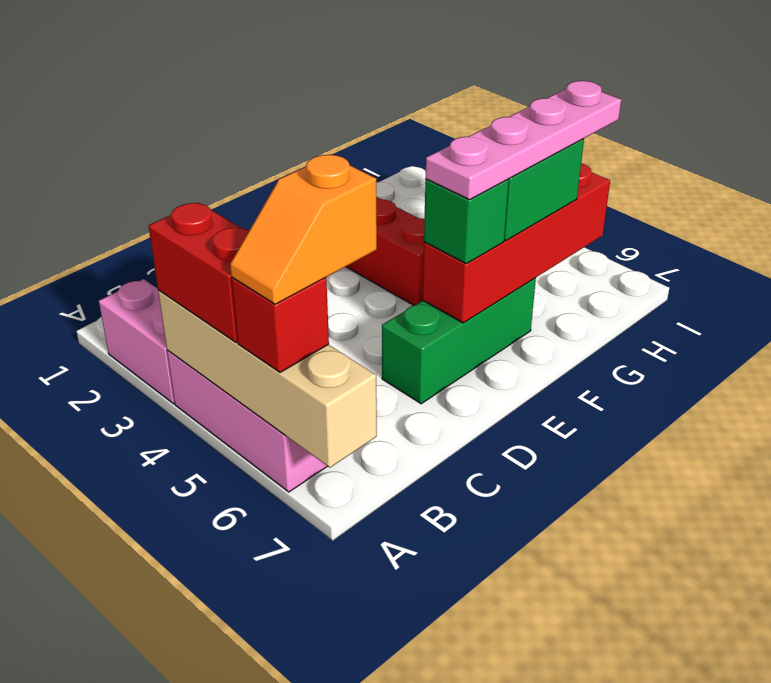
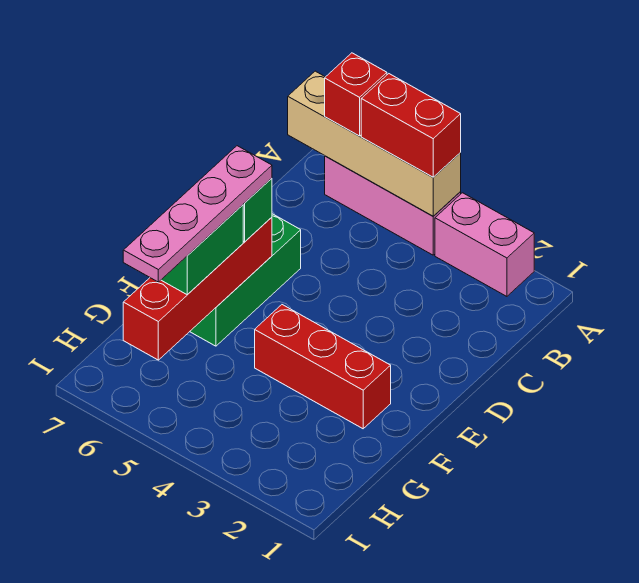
orange slope A6:B6 level 4 top B -> none

